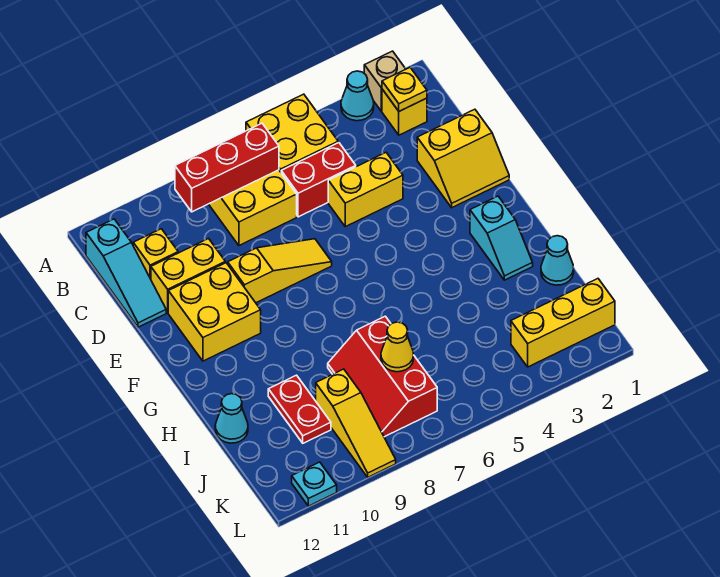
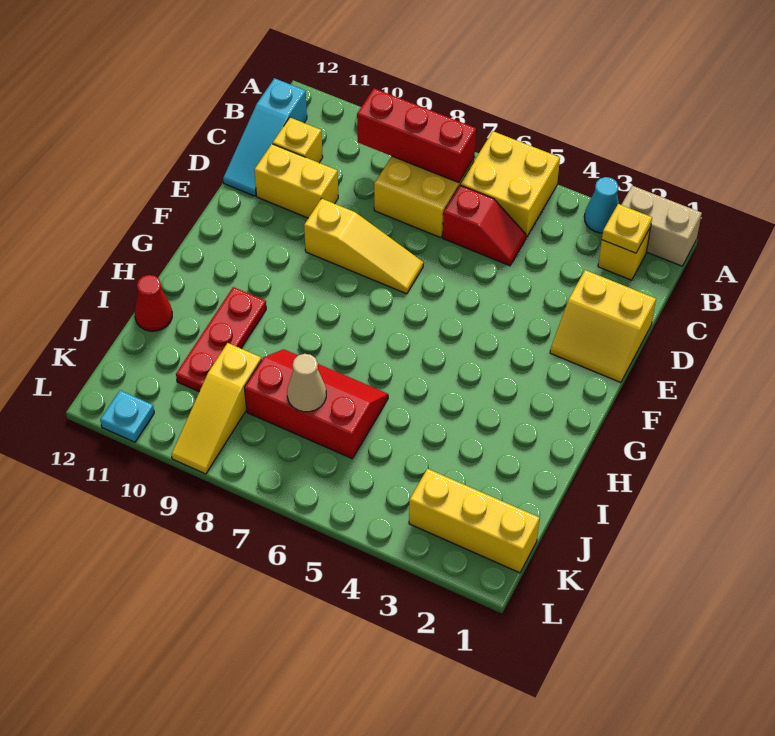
tan brick A2 level 1 -> tan brick A1:A2 level 1
red brick C5:C6 level 1 -> red slope C5:C6 level 1 top 6
yellow brick D4:D5 level 1 -> none
yellow brick E10:F11 level 1 -> none
cyan slope G2:H2 level 1 top G -> none
cyan cone I1 level 1 -> none
red slope I7:K8 level 1 top 7 -> red slope I6:J8 level 1 top J
red plate I10:J10 level 1 -> red plate H10:J10 level 1
cyan cone I12 level 1 -> red cone I12 level 1
yellow cone J7 level 2 -> tan cone J7 level 2

